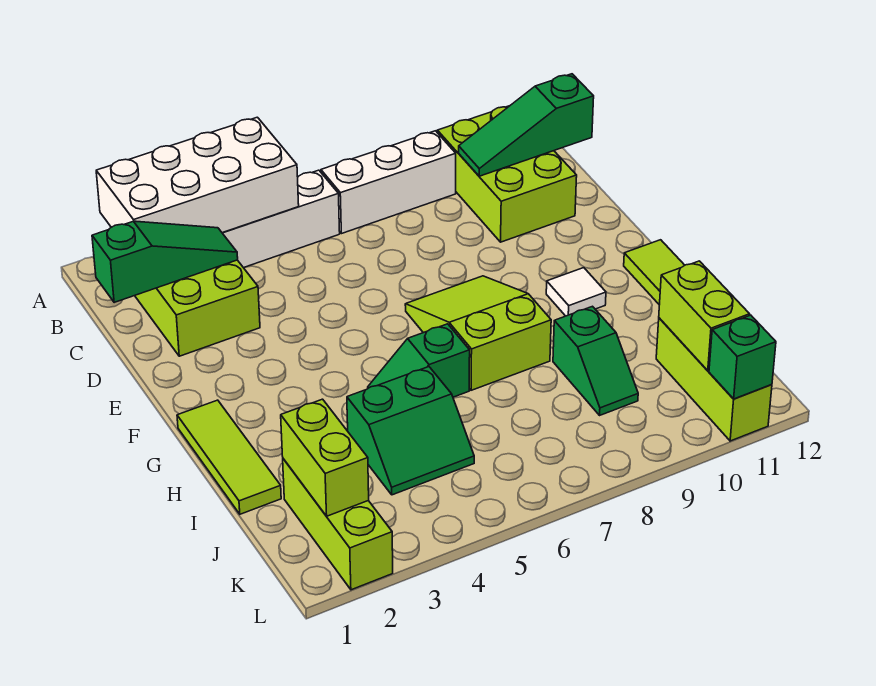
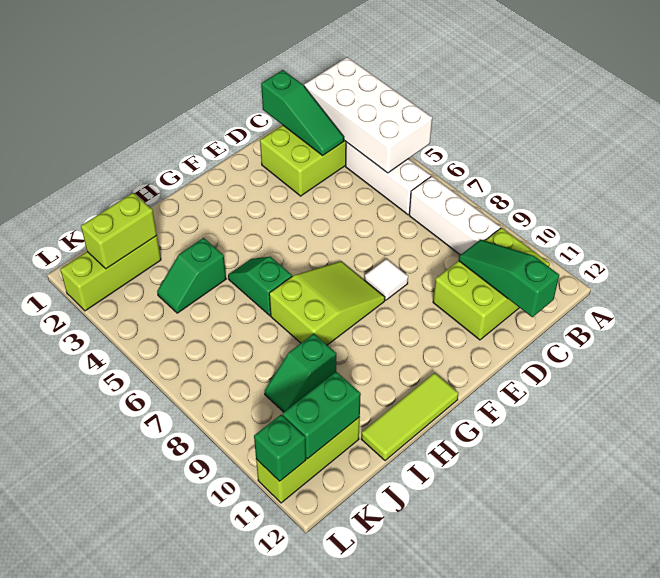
lime tile G1:I1 level 1 -> none
white tile G10 level 1 -> white tile E8 level 1
green slope I4:J5 level 1 top I -> green slope I4:J4 level 1 top I
lime brick J11:K11 level 2 -> green brick J11:K11 level 2

